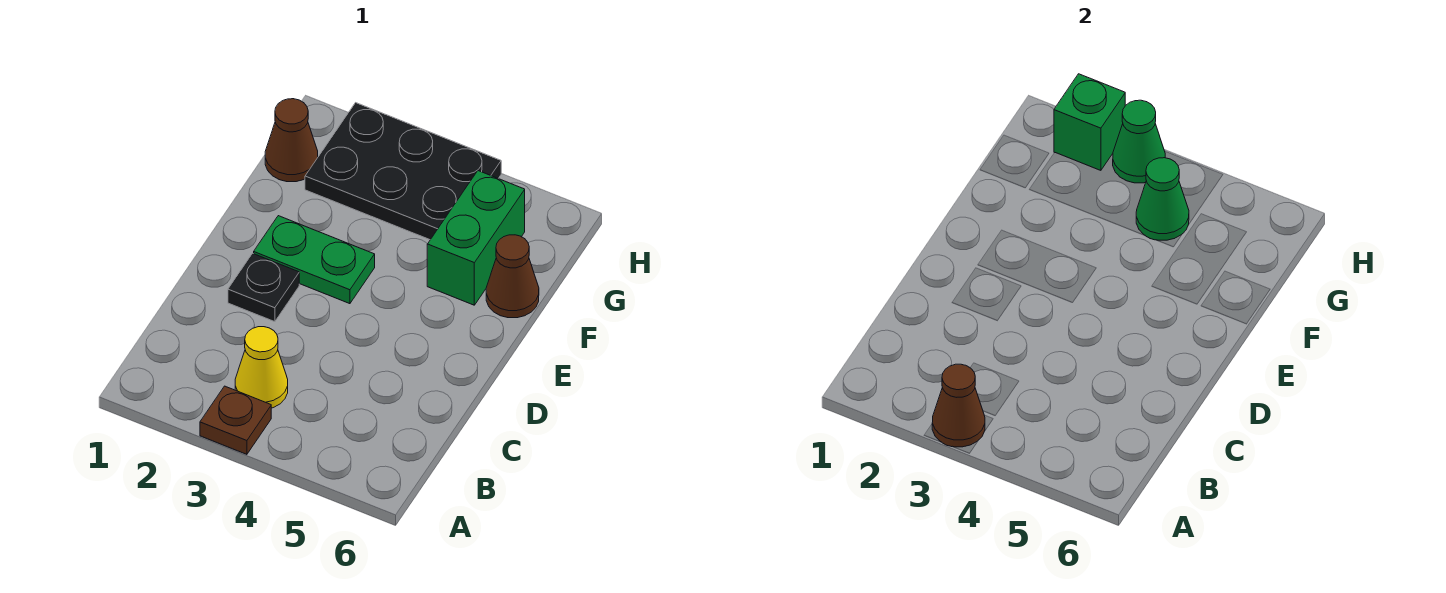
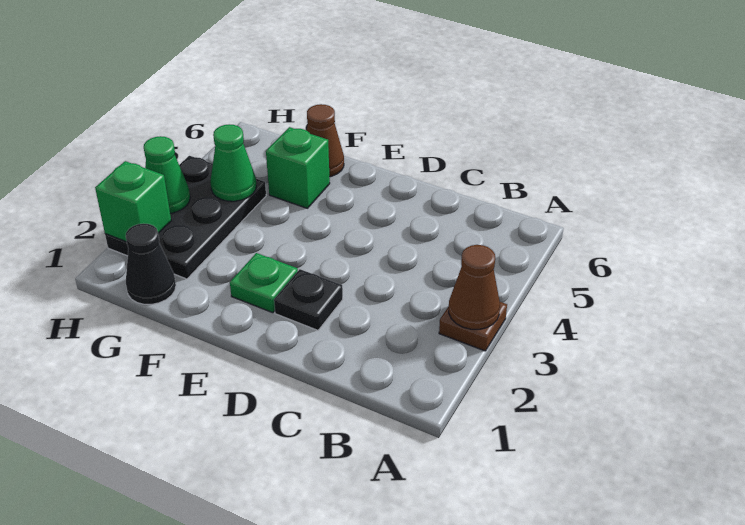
yellow cone B3 level 1 -> none
green plate E2:E3 level 1 -> green plate E2 level 1
green brick F5:G5 level 1 -> green brick F5 level 1
brown cone G1 level 1 -> black cone G1 level 1

